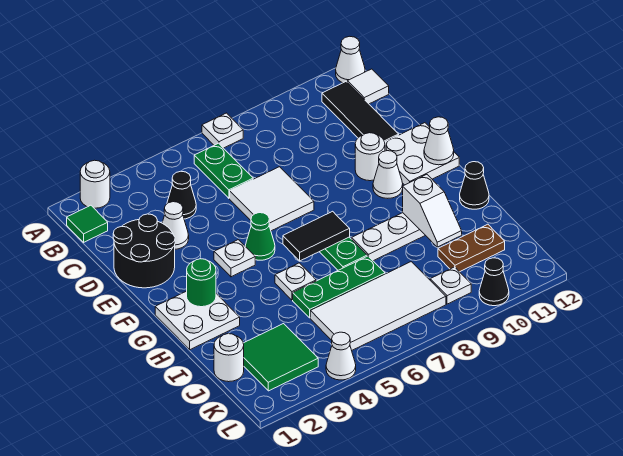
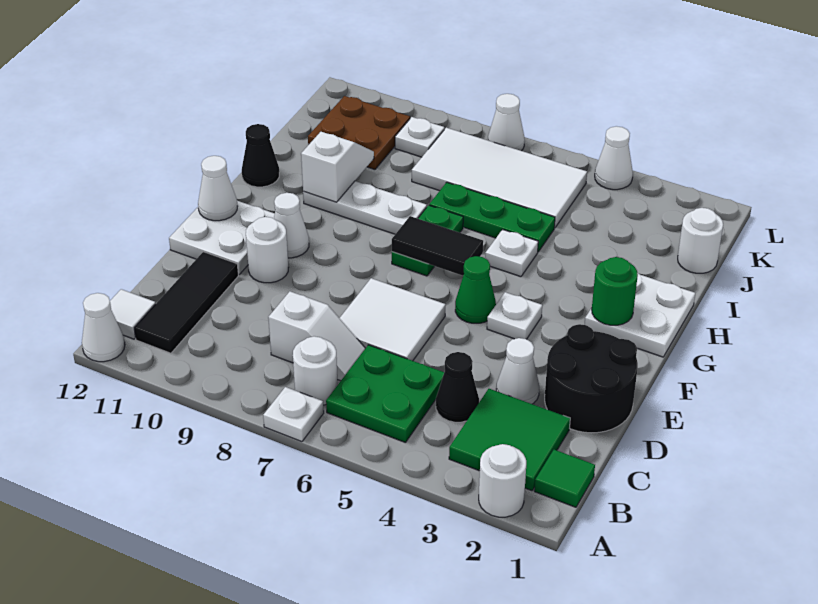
green plate B6:C6 level 1 -> green plate B5:C6 level 1
none -> white round brick B7 level 1
none -> white slope C7:C8 level 1 top 8
green tile J2:K3 level 1 -> green tile B2:C3 level 1
brown plate J10:J11 level 1 -> brown plate J10:K11 level 1
none -> white cone L7 level 1
black cone L10 level 1 -> none

